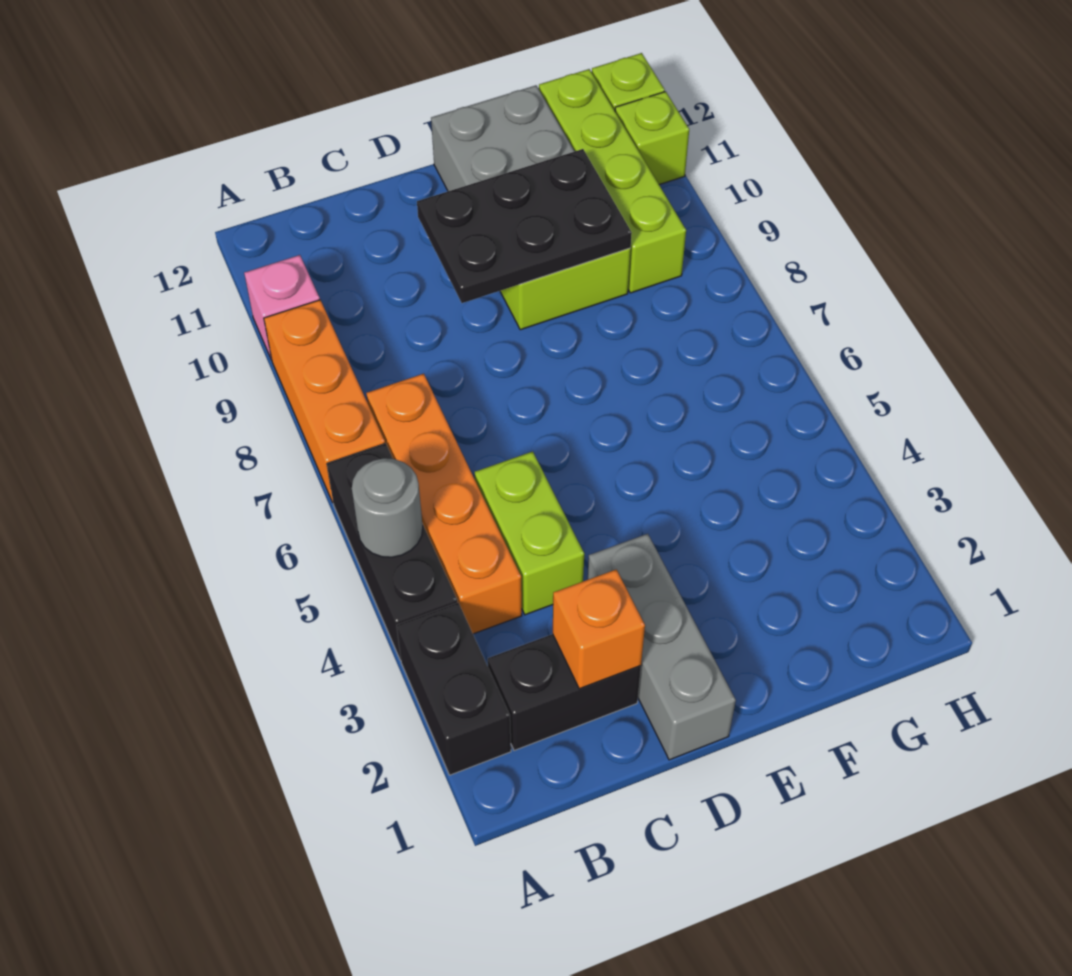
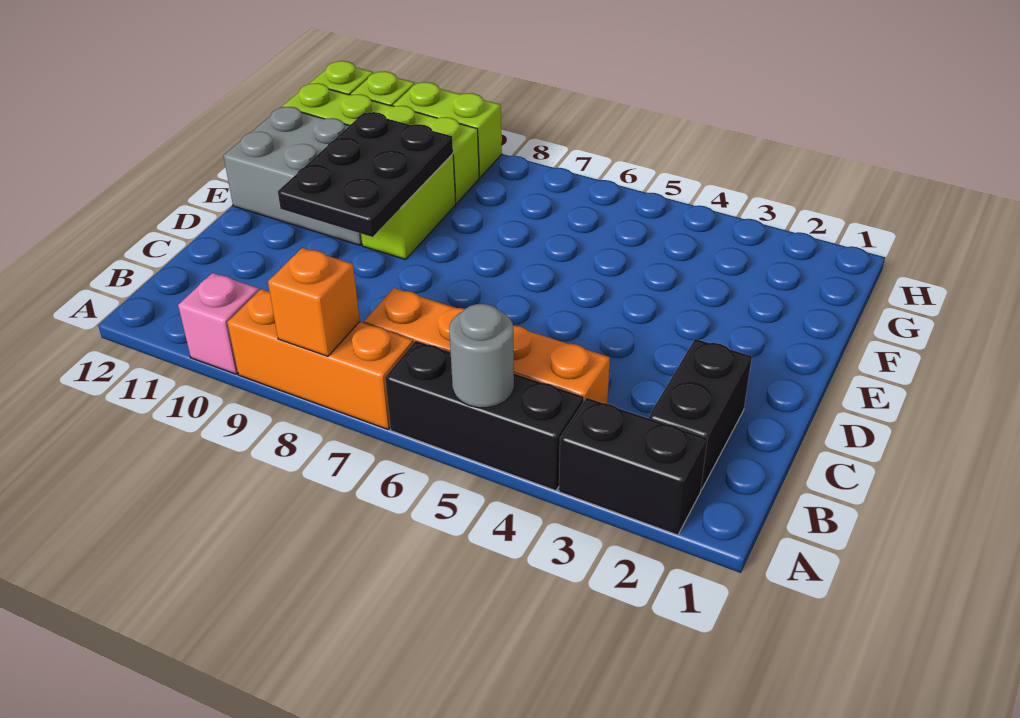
orange brick C2 level 2 -> orange brick A8 level 2
lime brick C4:C5 level 1 -> lime brick H9:H10 level 1
grey brick D1:D3 level 1 -> none

